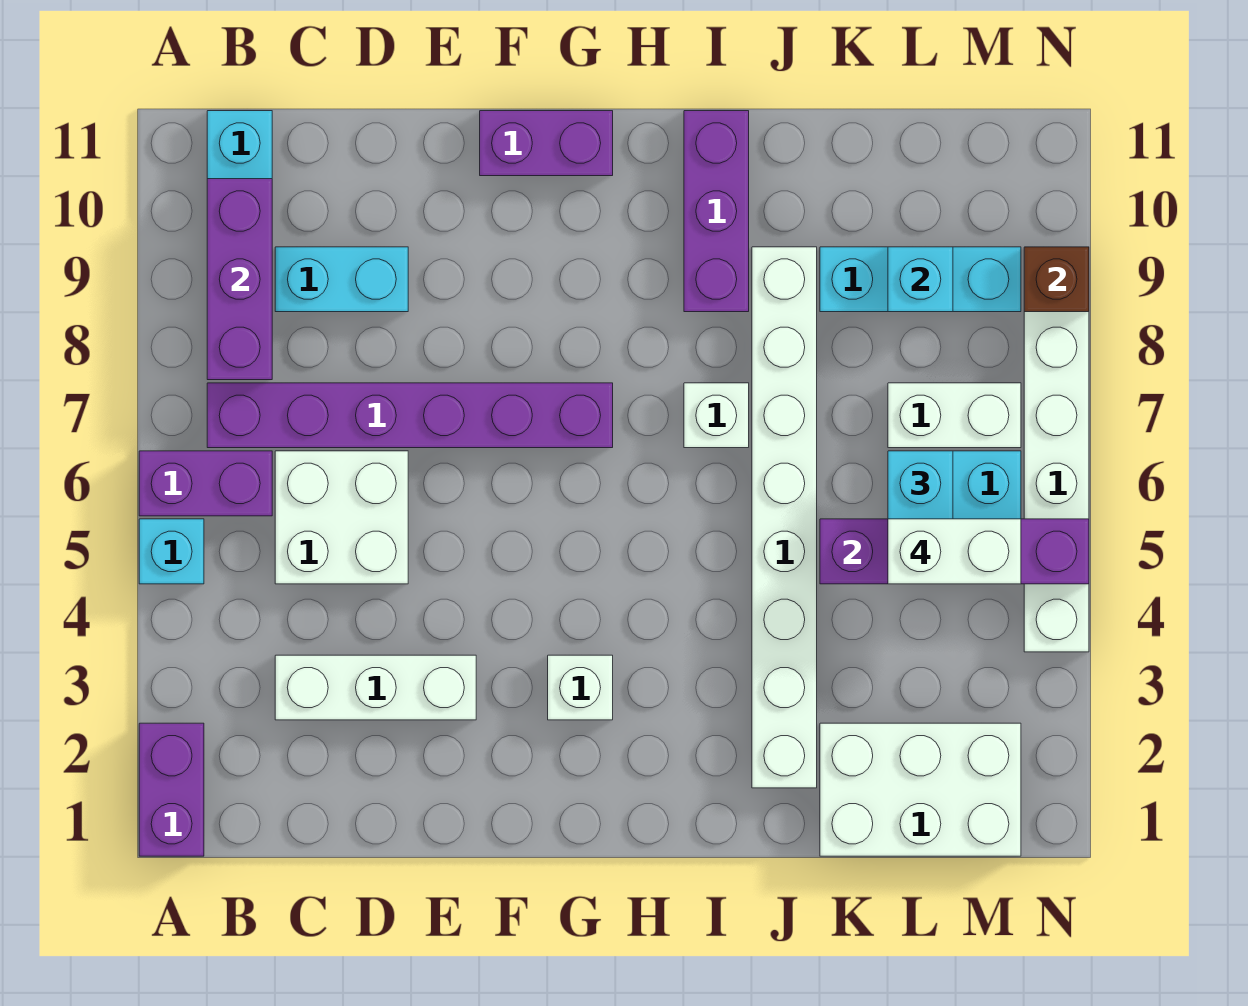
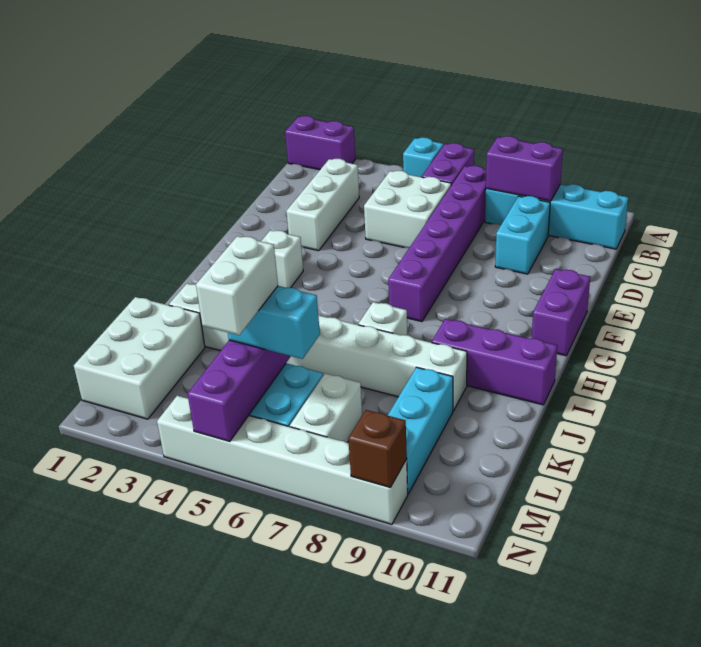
purple brick B8:B10 level 2 -> purple brick B8:B9 level 2
cyan brick L9 level 2 -> none

